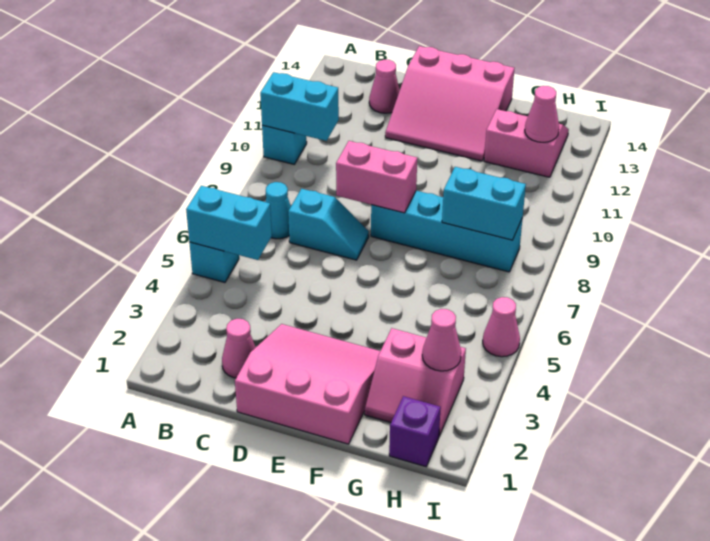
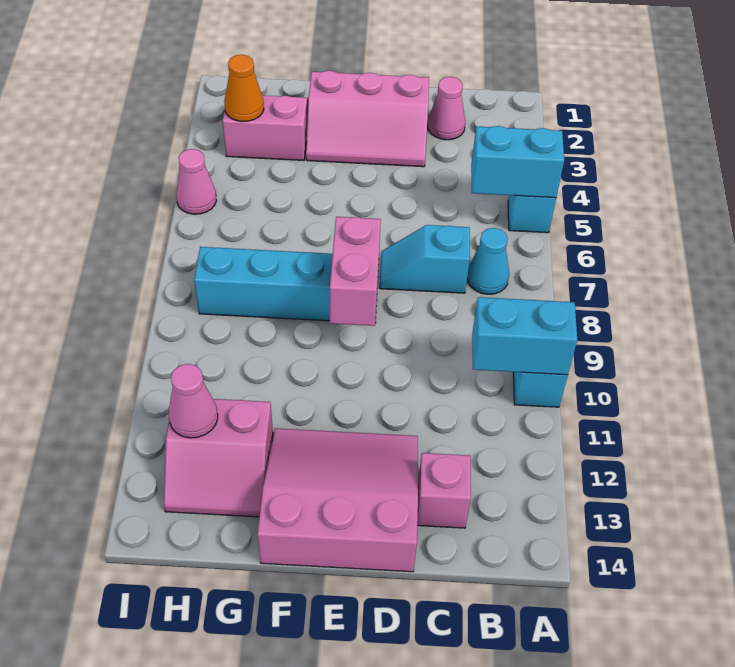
pink cone C13 level 1 -> pink brick C13 level 1
pink slope D1:F3 level 1 top 1 -> pink slope D2:F3 level 1 top 2
pink brick D8:E8 level 2 -> pink brick E8:E9 level 2
cyan brick G8:H8 level 2 -> none
purple brick H1 level 1 -> none
pink cone H3 level 2 -> orange cone H3 level 2

